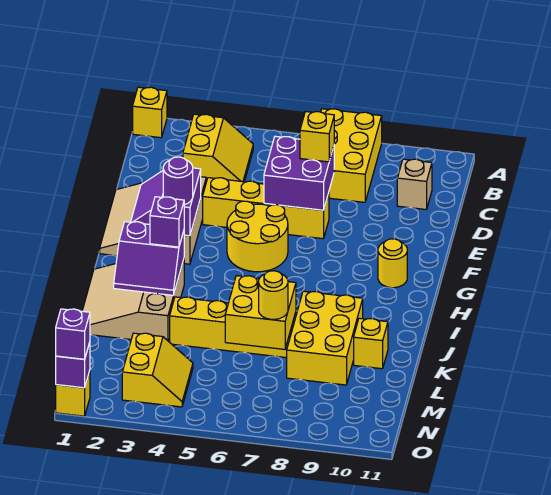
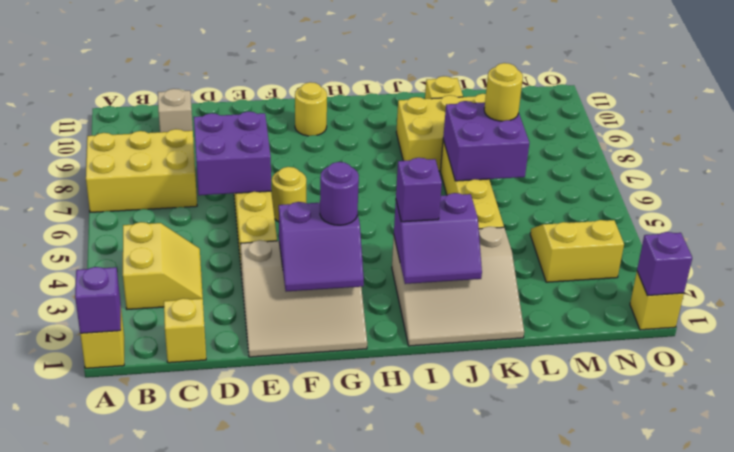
yellow slope B3:C4 level 1 top 3 -> yellow slope B3:C4 level 1 top B
yellow brick D7 level 3 -> yellow brick C1 level 1
yellow round brick F5:G6 level 1 -> yellow round brick F6 level 1
purple slope I2:J3 level 2 top I -> purple slope I2:J3 level 2 top 3
yellow brick K6:L7 level 2 -> purple brick K6:L7 level 2
purple brick O1 level 3 -> purple brick A1 level 2

